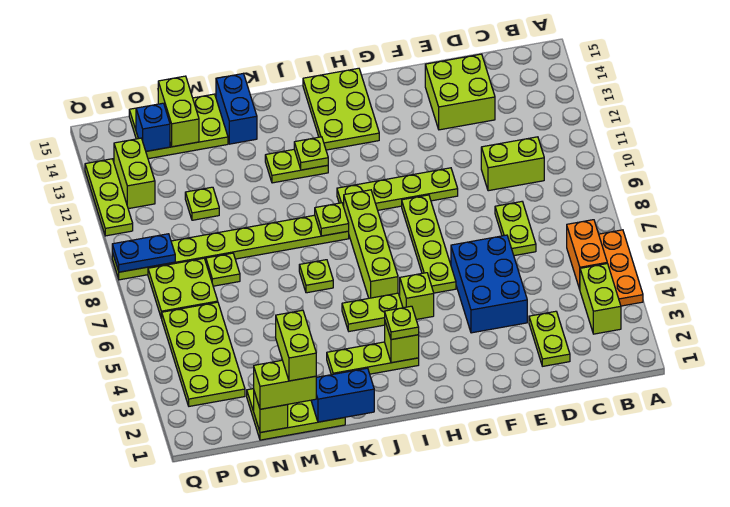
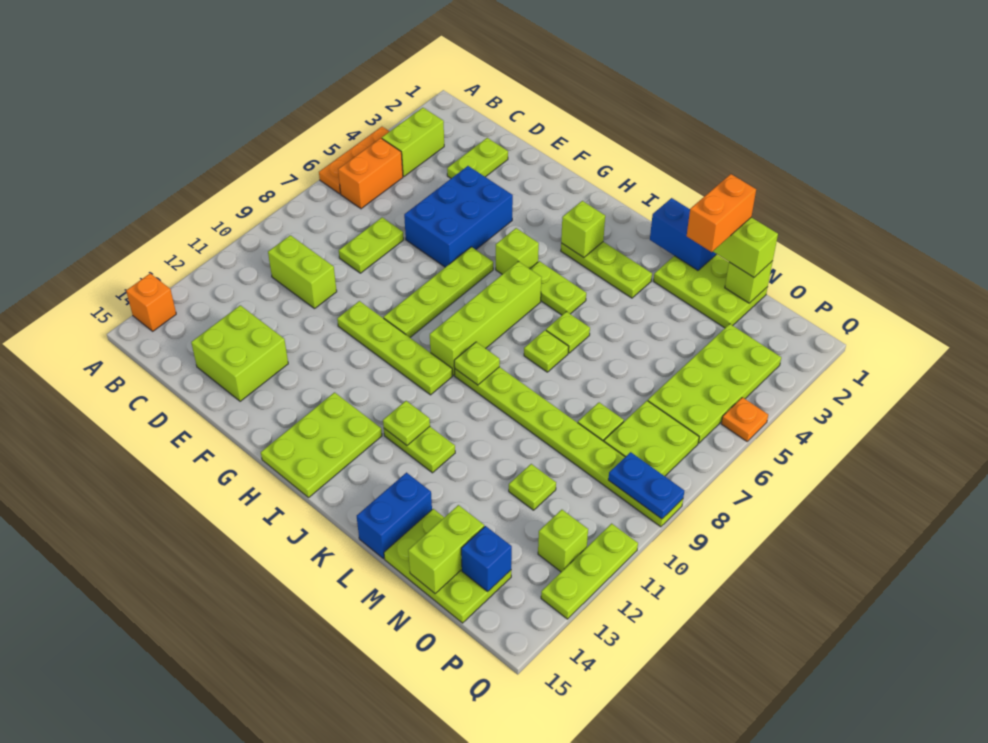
none -> orange brick A14 level 1
lime plate I3 level 3 -> lime plate K6 level 1
lime brick M1:M2 level 4 -> orange brick M1:M2 level 4
lime brick P12:P13 level 1 -> lime brick P12 level 1
none -> orange plate Q5 level 1

